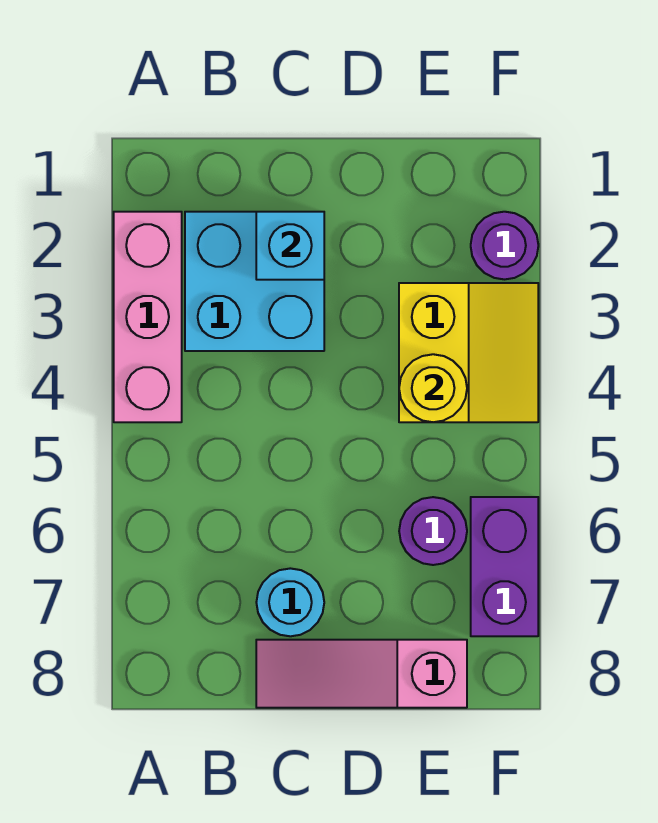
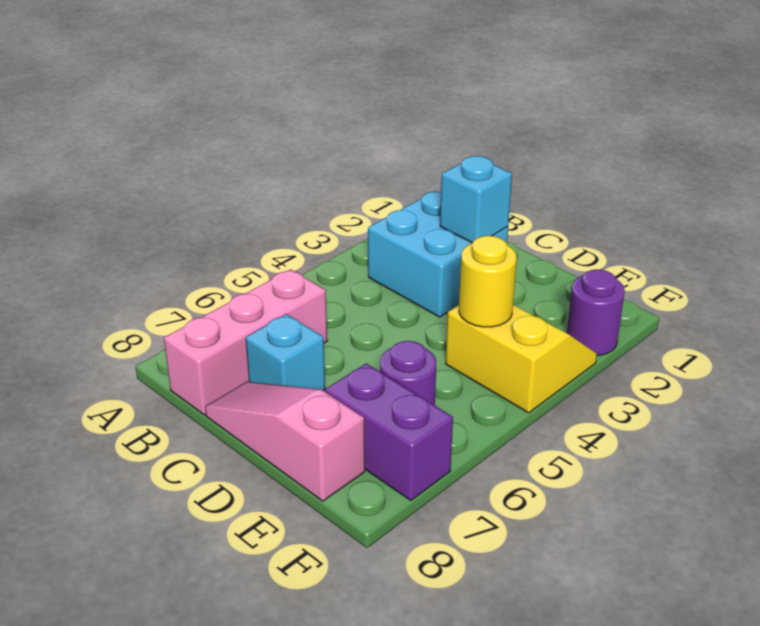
pink brick A2:A4 level 1 -> pink brick B6:B8 level 1
cyan round brick C7 level 1 -> cyan brick C7 level 1
yellow slope E3:F4 level 1 top E -> yellow slope E3:F4 level 1 top 4
purple brick F6:F7 level 1 -> purple brick E7:F7 level 1

